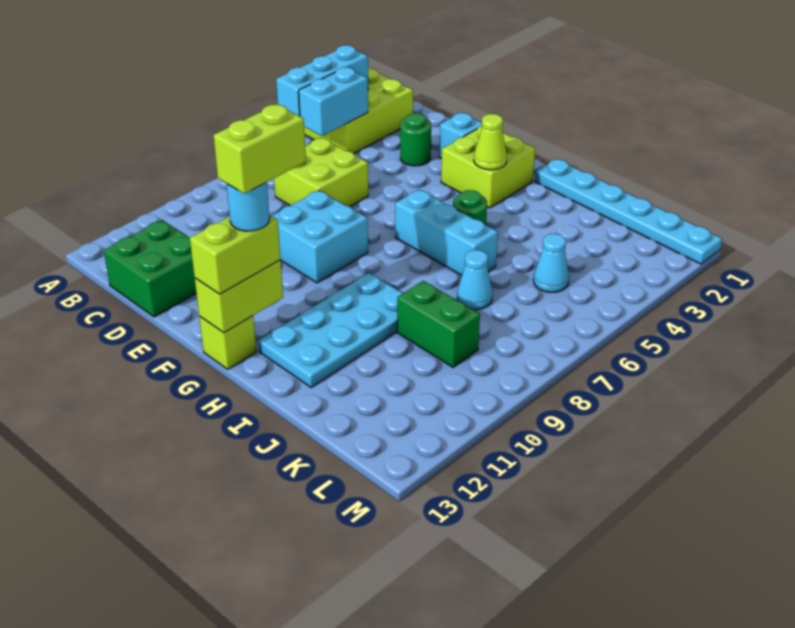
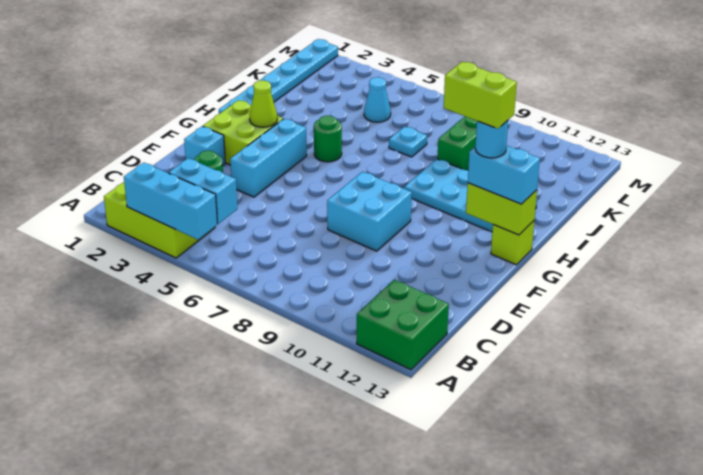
lime brick C6:D7 level 1 -> none
green brick C12:D13 level 1 -> green brick A12:B13 level 1
cyan brick G6:I6 level 1 -> cyan brick E4:G4 level 1
lime brick G12:G13 level 3 -> cyan brick G12:G13 level 3
cyan cone J7 level 1 -> cyan plate J7 level 1

